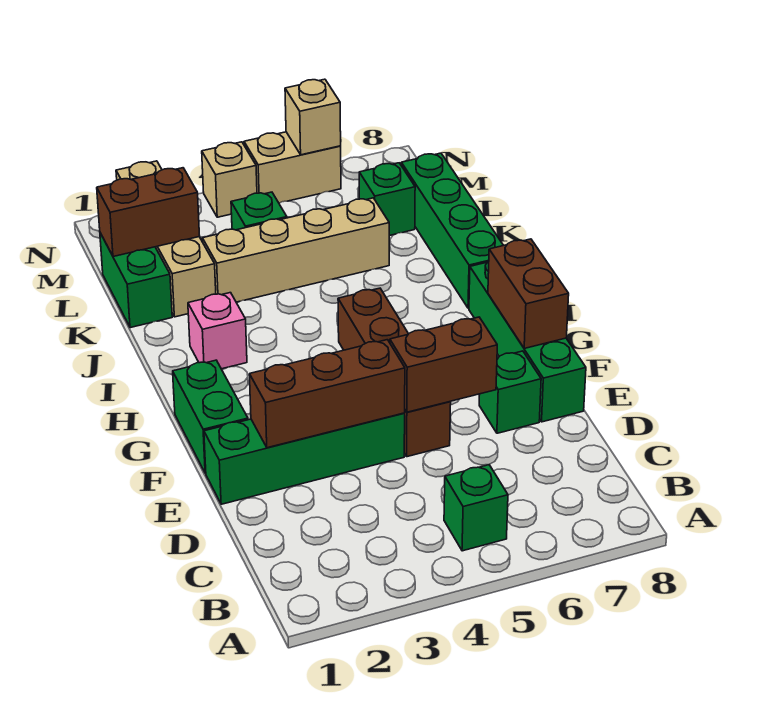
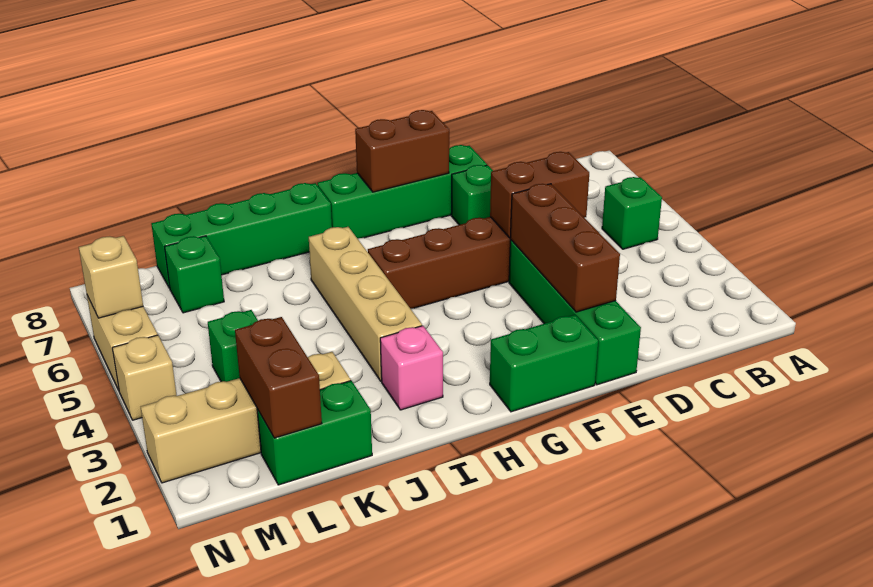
brown brick E5:E6 level 2 -> brown brick D5:E5 level 2
tan brick K3:K6 level 1 -> tan brick I3:I6 level 1

